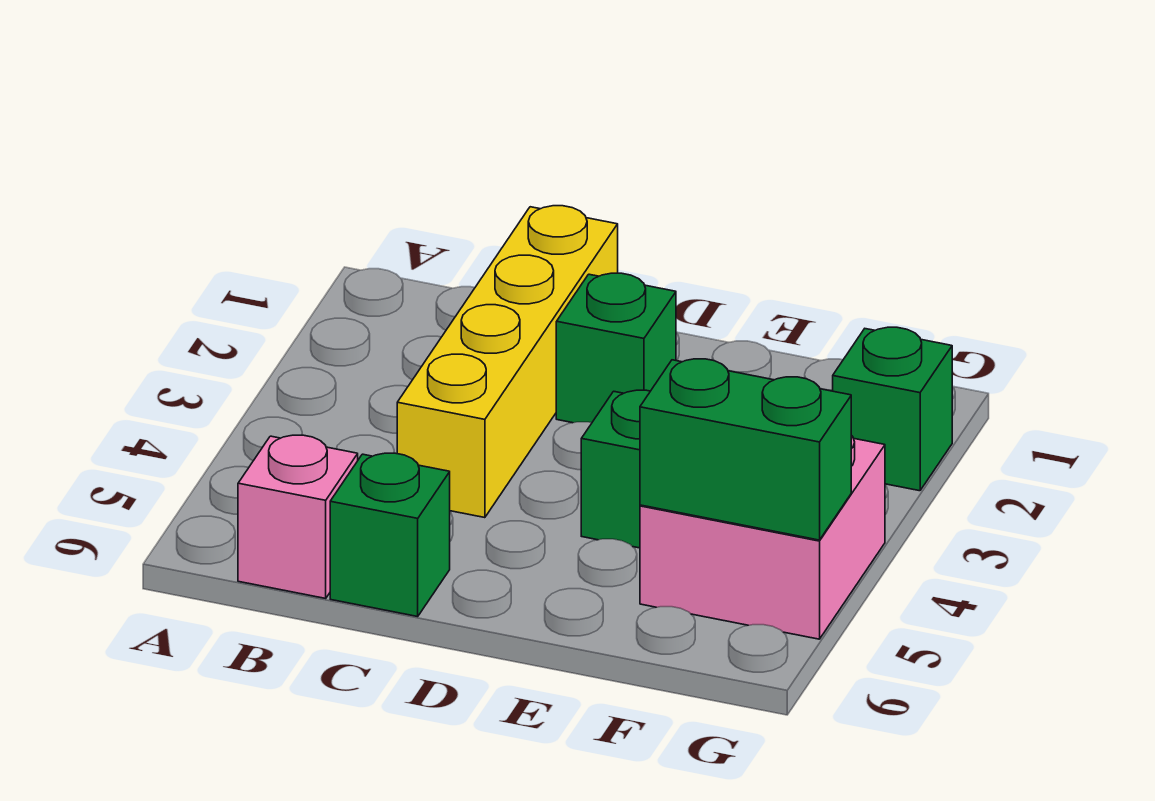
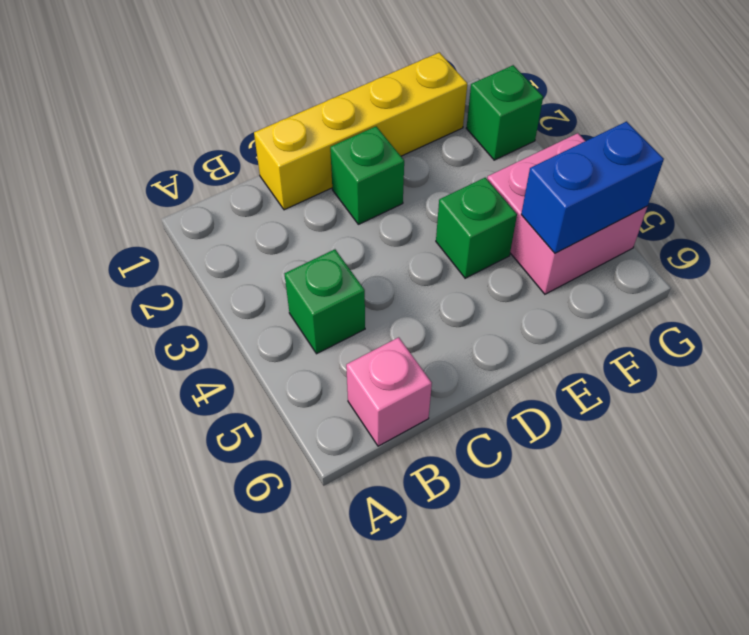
yellow brick C1:C4 level 1 -> yellow brick C1:F1 level 1
green brick C6 level 1 -> green brick B4 level 1
green brick F5:G5 level 2 -> blue brick F5:G5 level 2

